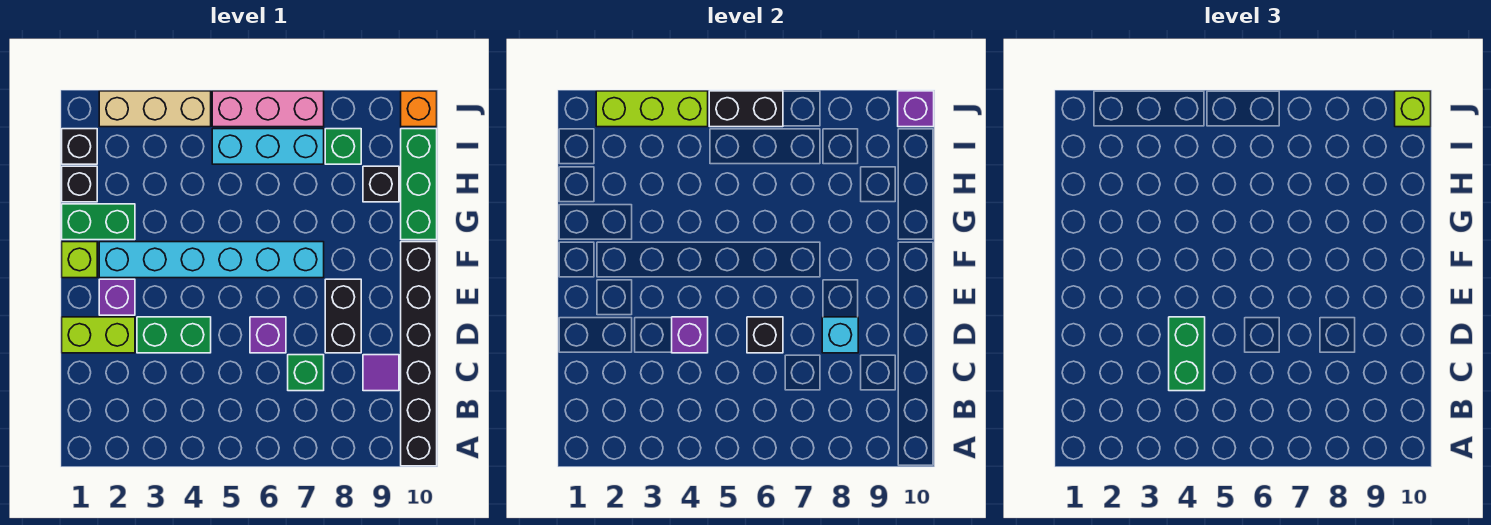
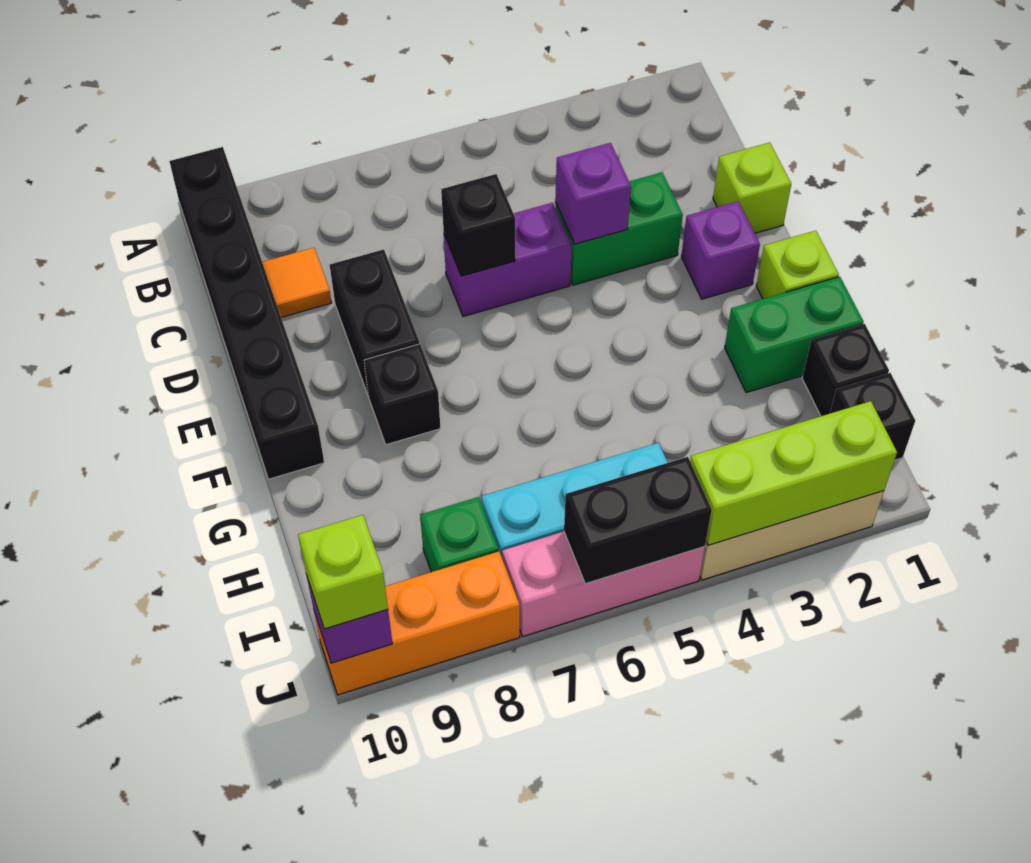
green brick C4:D4 level 3 -> none
green brick C7 level 1 -> none
purple tile C9 level 1 -> orange tile C9 level 1
lime brick D1:D2 level 1 -> lime brick D1 level 1
purple brick D6 level 1 -> purple brick D5:D6 level 1
cyan brick D8 level 2 -> none
cyan brick F2:F7 level 1 -> none
green brick G10:I10 level 1 -> none
black brick H9 level 1 -> black brick F8 level 1
orange brick J10 level 1 -> orange brick J8:J10 level 1

